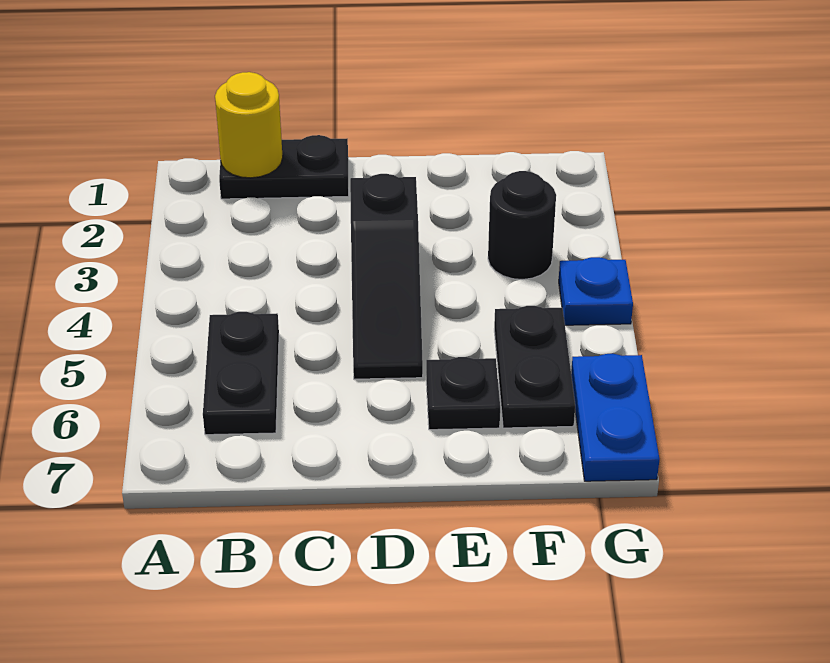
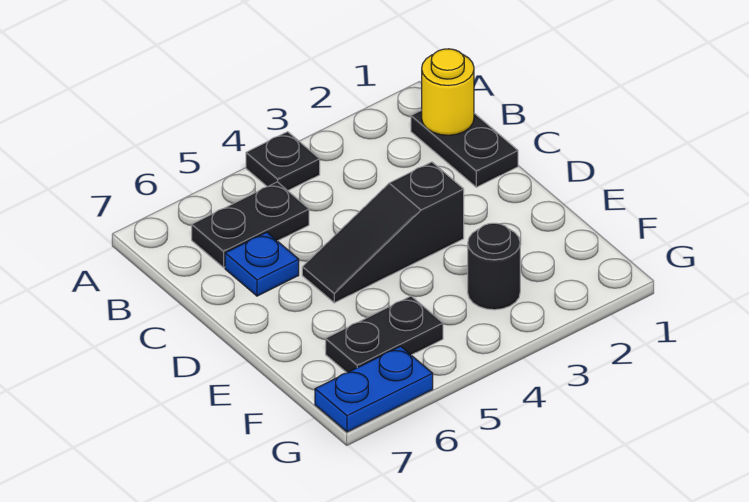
black plate E6 level 1 -> black plate A4 level 1
blue plate G4 level 1 -> blue plate C6 level 1

